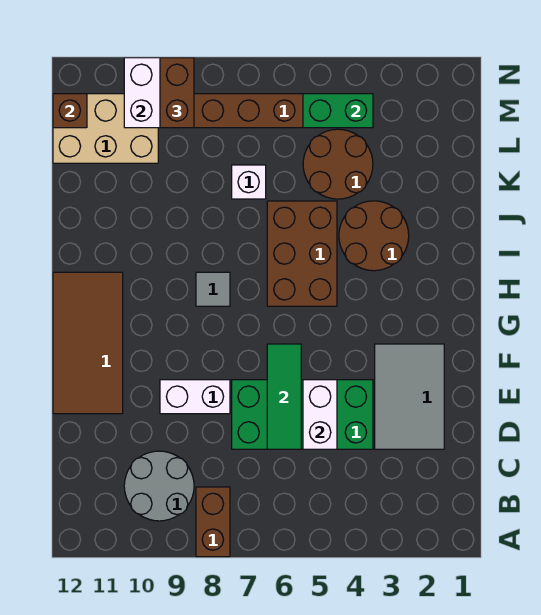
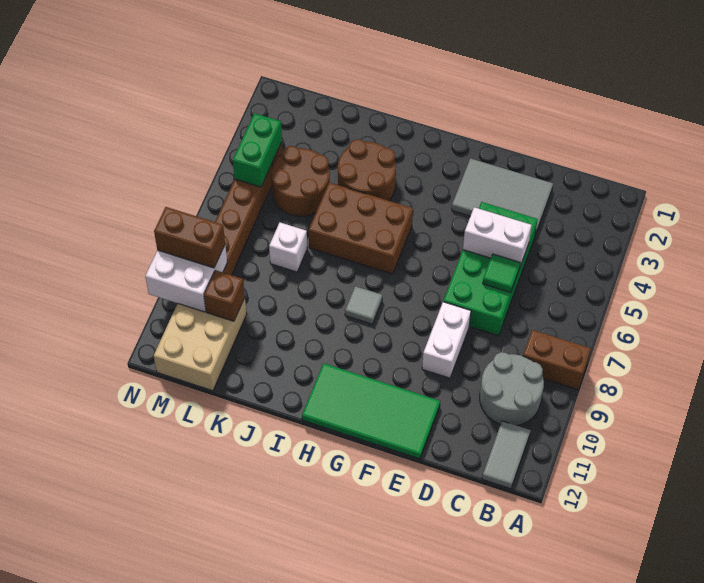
none -> grey tile B11:B12 level 1
green tile D6:F6 level 2 -> green tile D6 level 2
brown tile E11:H12 level 1 -> green tile E11:H12 level 1
brown brick M12 level 2 -> brown brick L10 level 2

